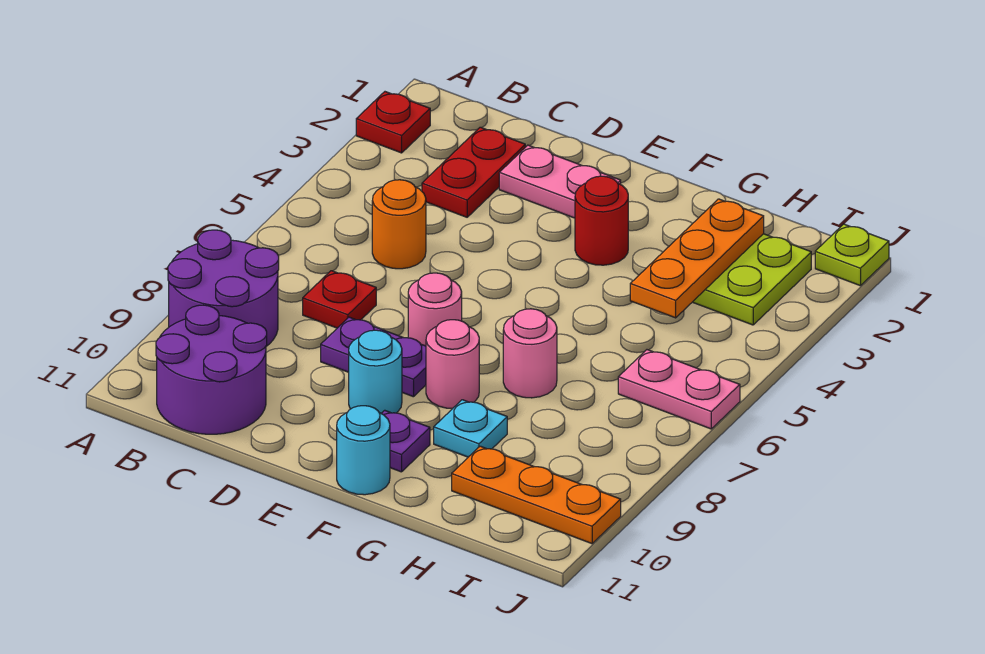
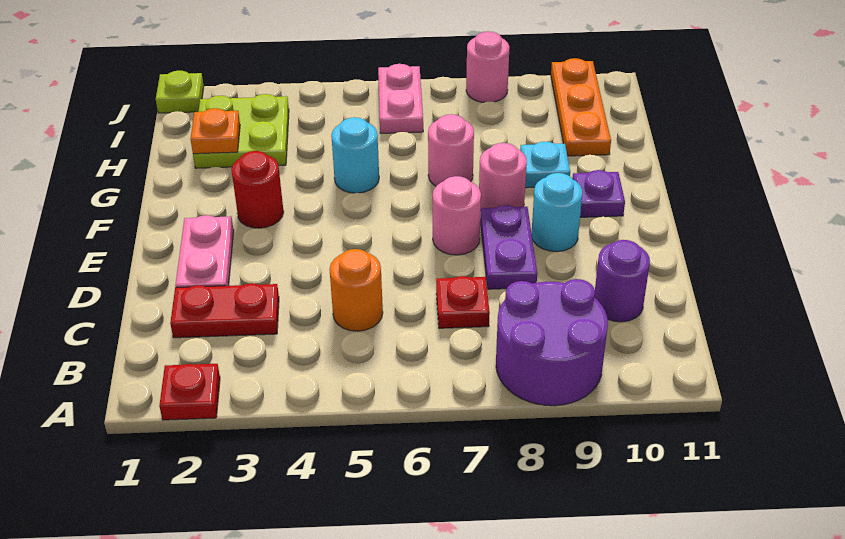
purple round brick B10:C11 level 1 -> purple round brick C10 level 1
cyan round brick F11 level 1 -> cyan round brick G5 level 1
orange plate H2:H4 level 2 -> orange plate H2 level 2
none -> pink round brick J8 level 1

